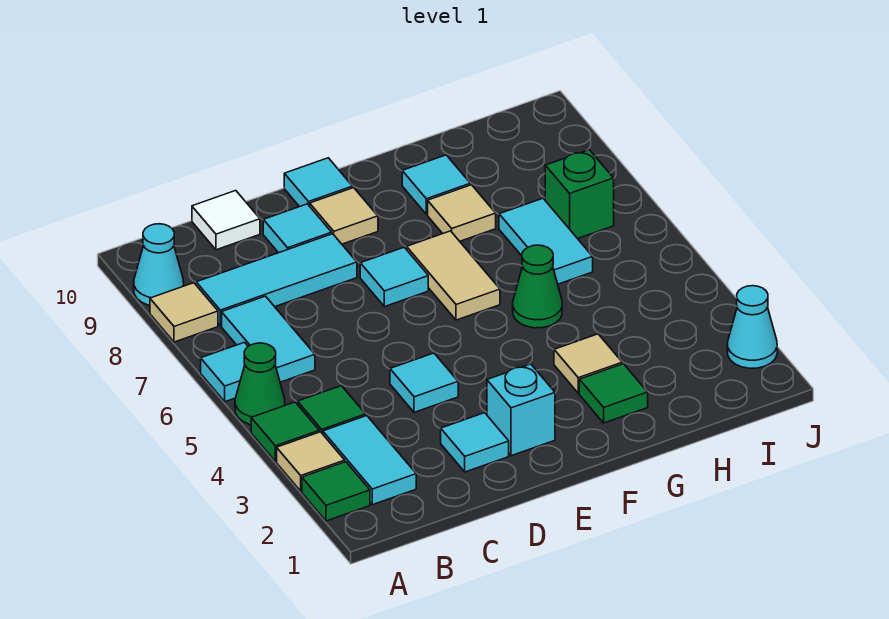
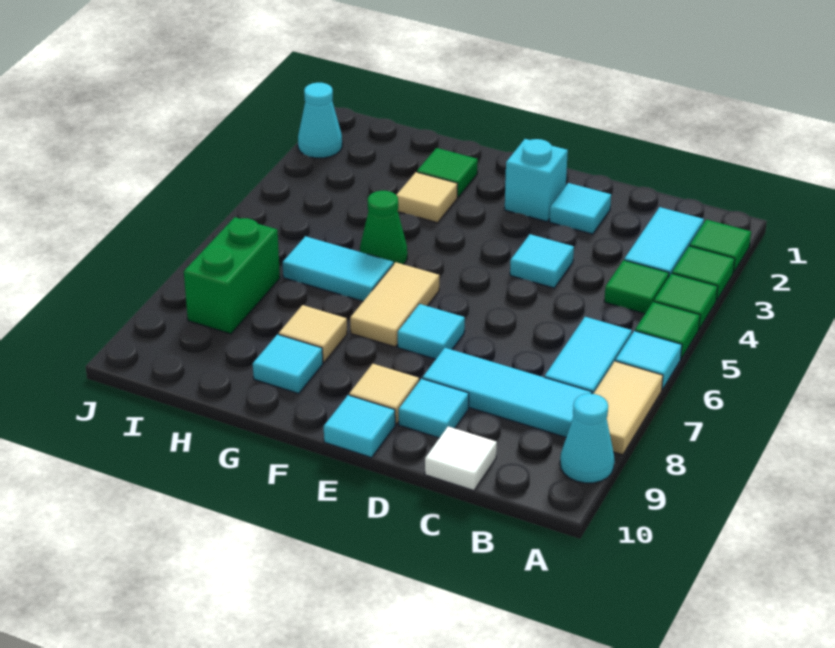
tan tile A3 level 1 -> green tile A3 level 1
green cone A5 level 1 -> green tile A5 level 1
tan tile A8 level 1 -> tan tile A7:A8 level 1
cyan tile H6:H7 level 1 -> cyan tile G6:H6 level 1
green brick I7 level 1 -> green brick I7:I8 level 1

